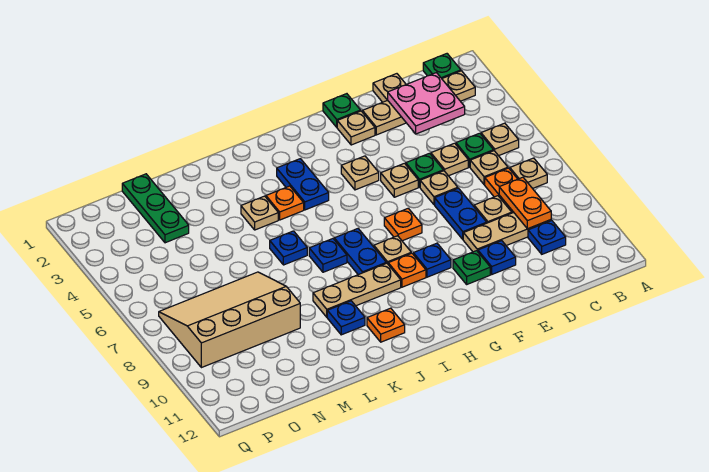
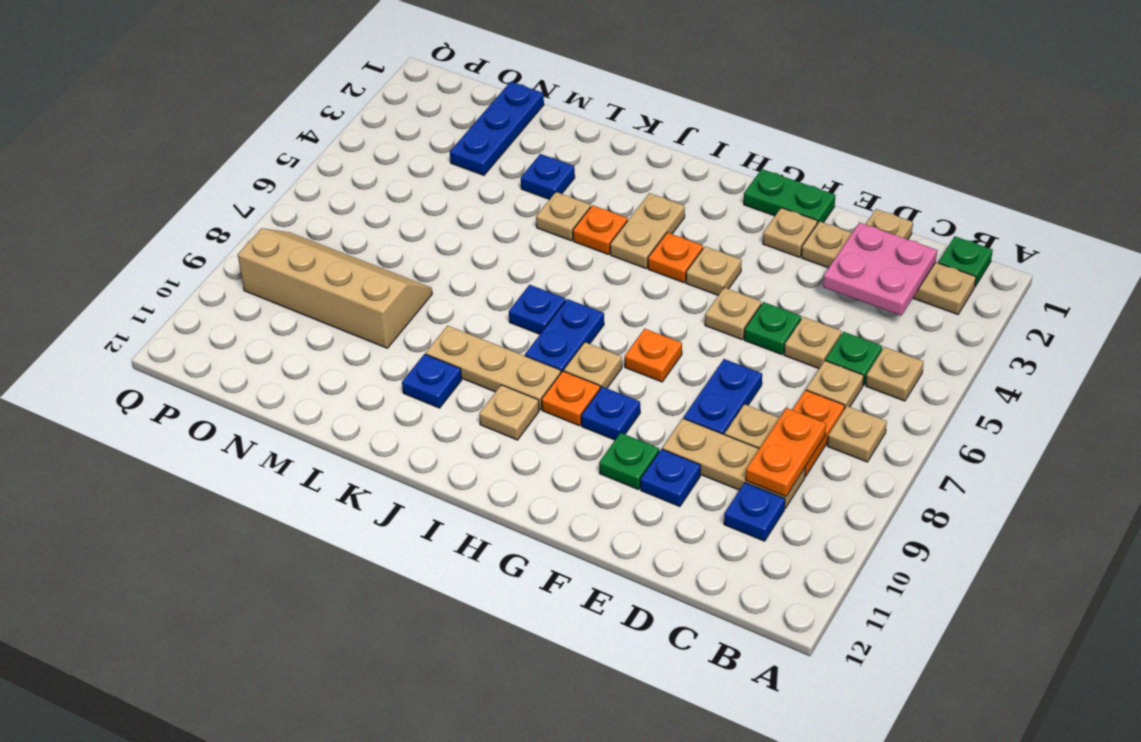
tan plate E6 level 1 -> tan plate I10 level 1
green plate F1 level 1 -> green plate F1:G1 level 1
blue plate I3:I4 level 1 -> tan plate I3:I4 level 1
orange plate J11 level 1 -> orange plate H4 level 1
blue plate K6 level 1 -> blue plate L3 level 1
tan slope M7:P9 level 1 top 9 -> tan slope M8:P9 level 1 top 9
green plate N1:N3 level 1 -> blue plate N1:N3 level 1

